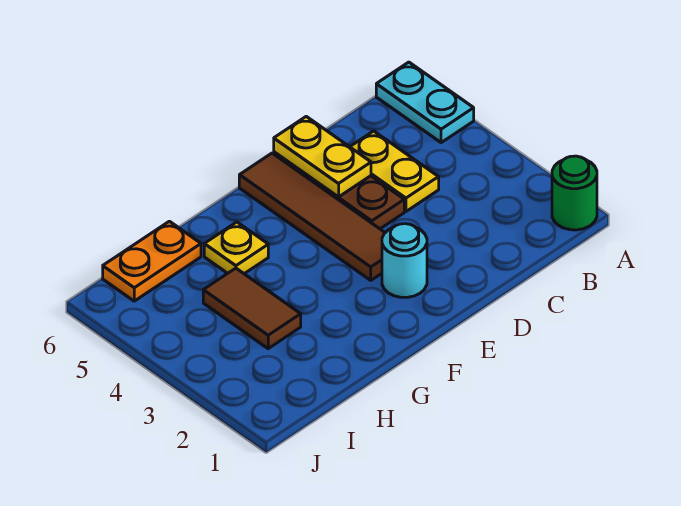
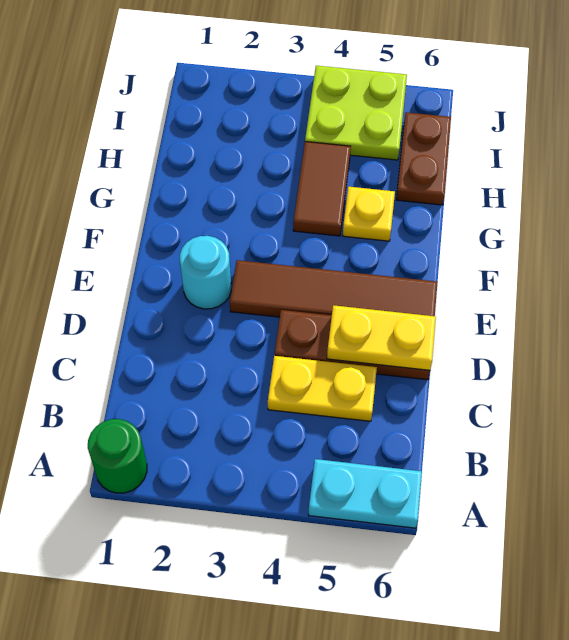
brown tile H3:H4 level 1 -> brown tile G4:H4 level 1
orange plate H6:I6 level 1 -> brown plate H6:I6 level 1
none -> lime plate I4:J5 level 1

